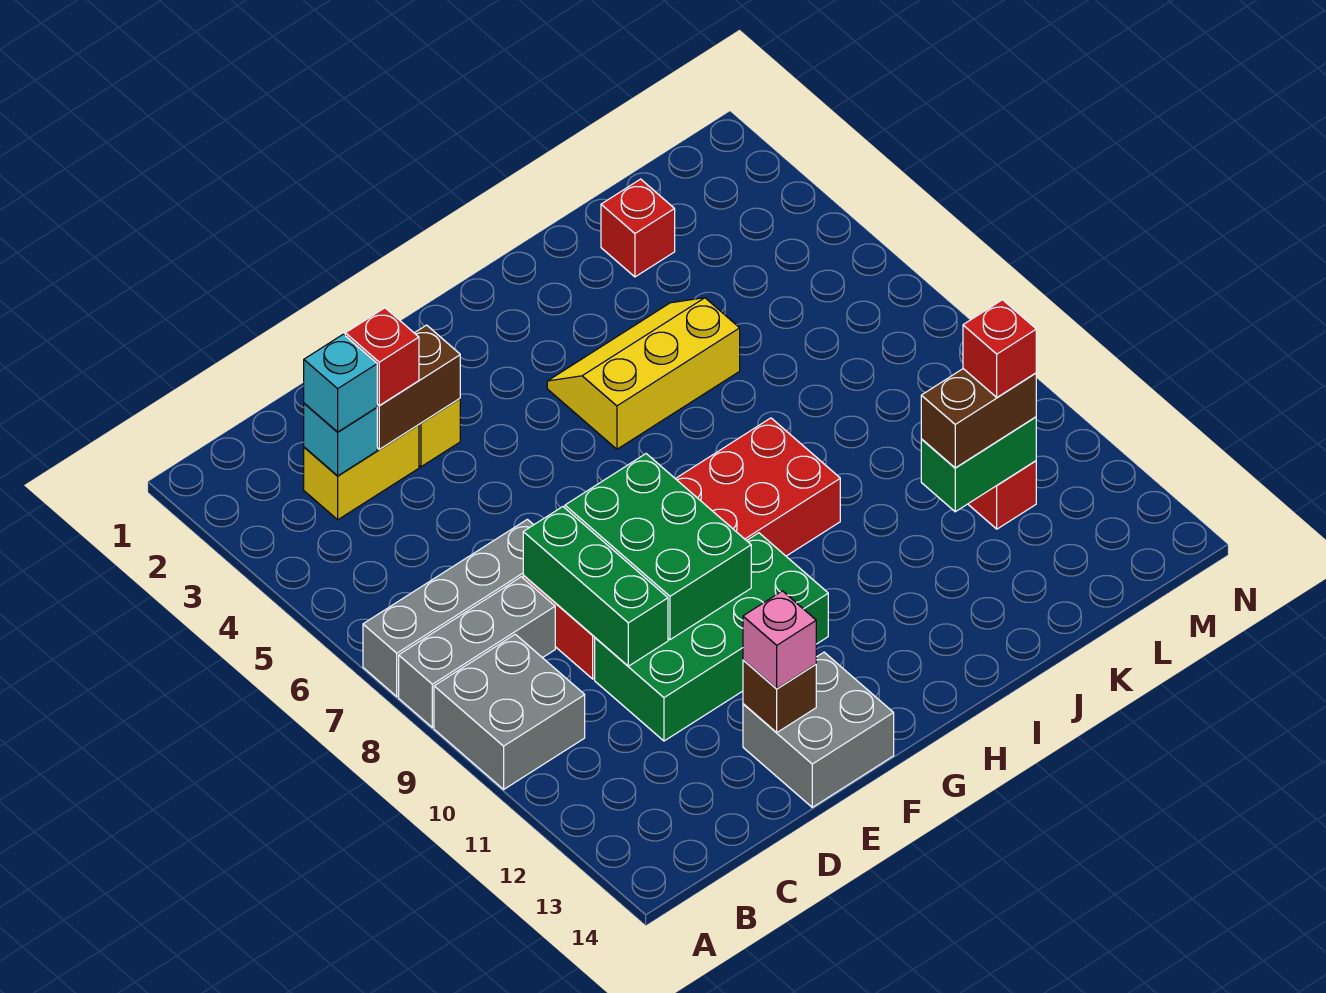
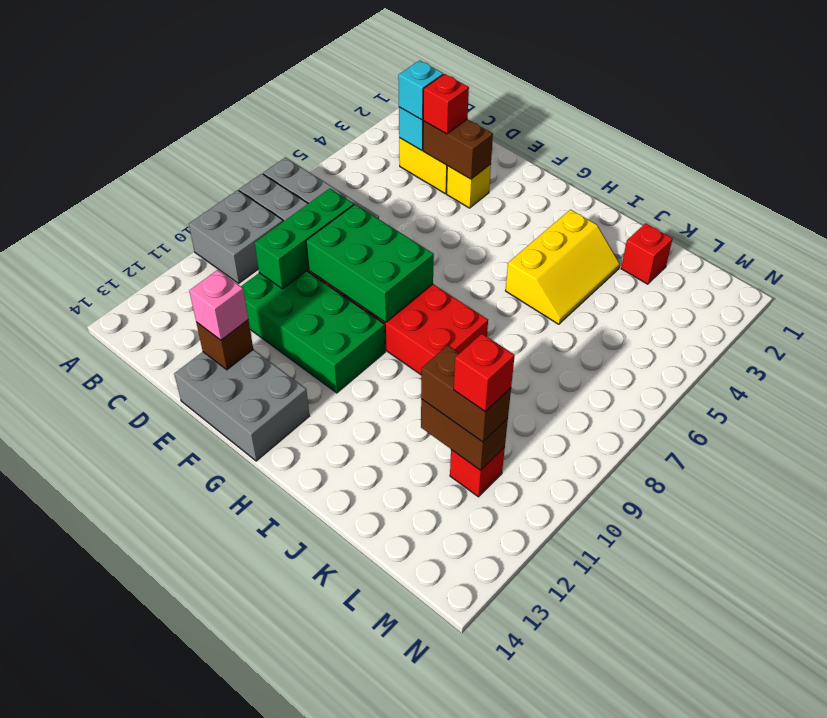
green brick E8:F10 level 2 -> green brick E8:G9 level 2
grey brick E13:F14 level 1 -> grey brick E13:G14 level 1
yellow slope H4:J5 level 1 top 5 -> yellow slope I3:J5 level 1 top I
green brick K11:L11 level 2 -> brown brick K11:L11 level 2

